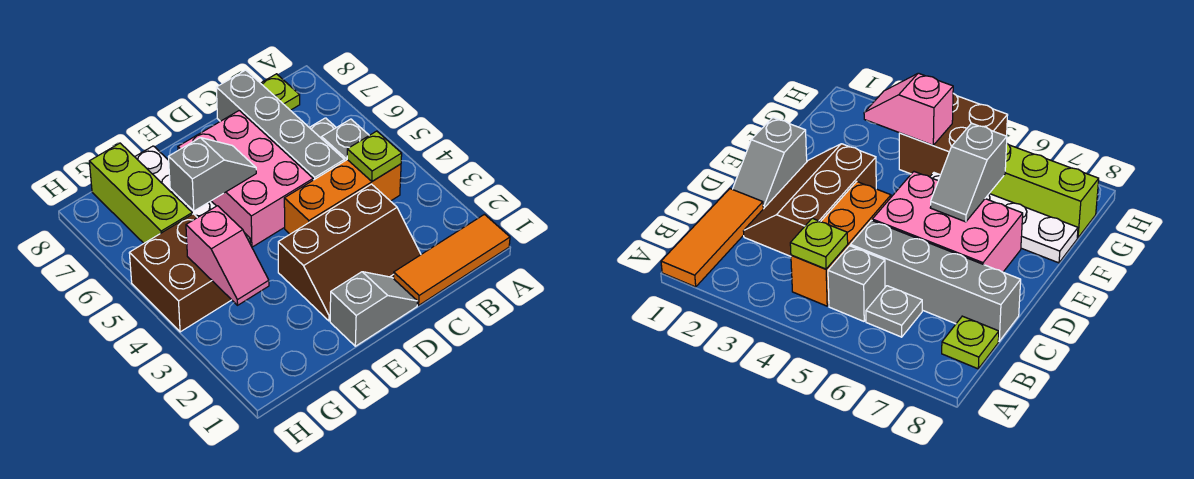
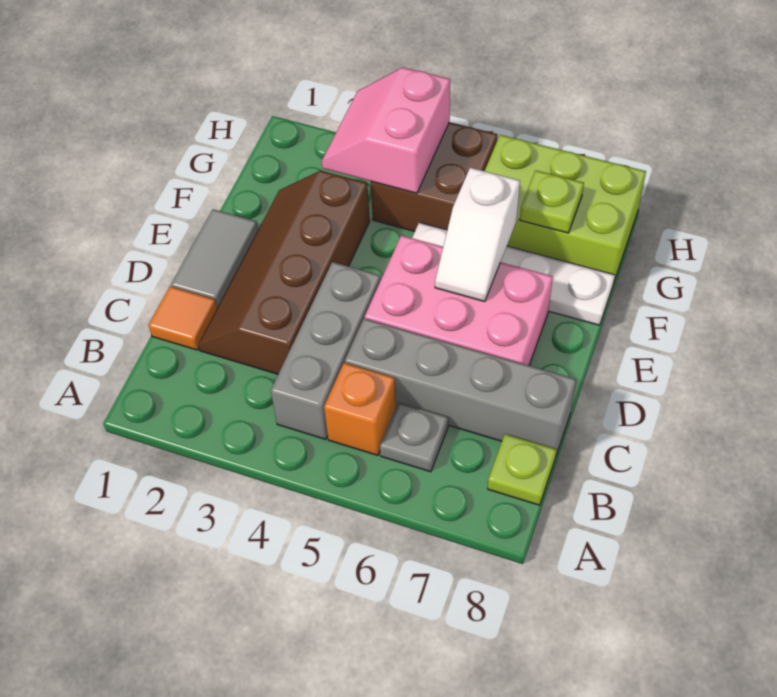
orange tile A1:C1 level 1 -> orange tile C1 level 1
orange brick B4:D4 level 1 -> grey brick B4:D4 level 1
lime plate B4 level 2 -> lime plate G7 level 2
grey brick B5 level 1 -> orange brick B5 level 1
brown slope C2:E3 level 1 top 3 -> brown slope C2:F3 level 1 top 3
grey slope D1:E1 level 1 top E -> grey tile D1:E1 level 1
grey slope E6:F6 level 2 top F -> white slope E6:F6 level 2 top F
pink slope G3:G4 level 2 top 4 -> pink slope G3:H4 level 2 top 4
lime brick G6:G8 level 1 -> lime brick G6:H8 level 1

